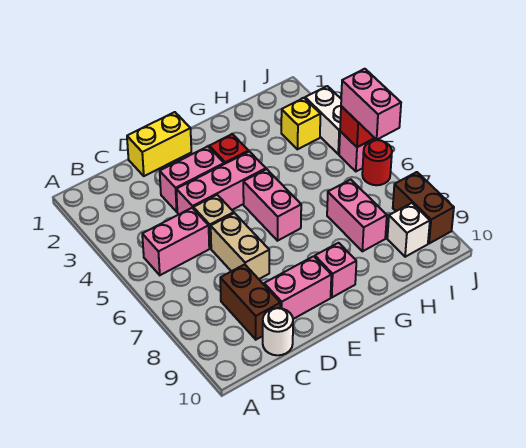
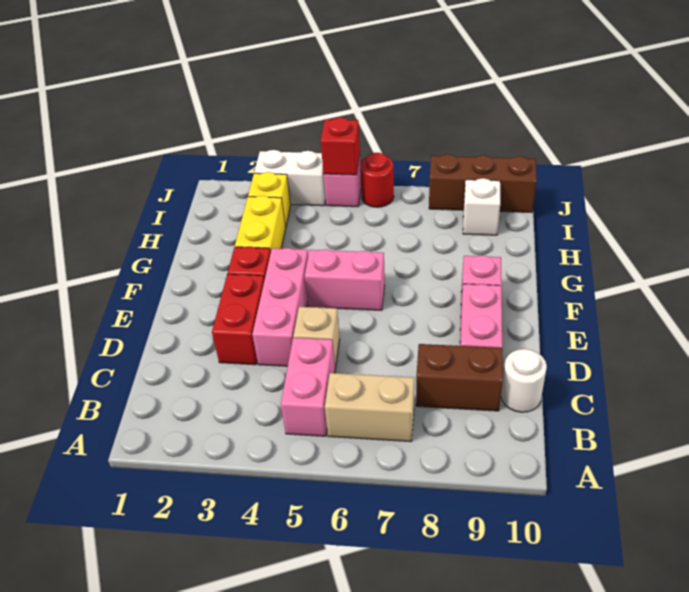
yellow brick D1:E1 level 1 -> yellow brick G3:H3 level 1
pink brick D3:E3 level 1 -> red brick D3:E3 level 1
tan brick D6:D7 level 1 -> tan brick B6:B7 level 1
pink brick H7:H8 level 1 -> none
pink brick J5:J6 level 3 -> none
brown brick J8:J9 level 1 -> brown brick J8:J10 level 1

